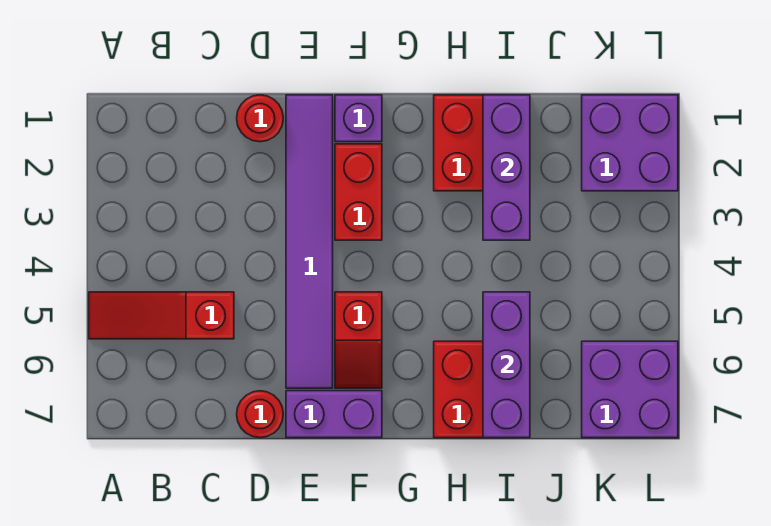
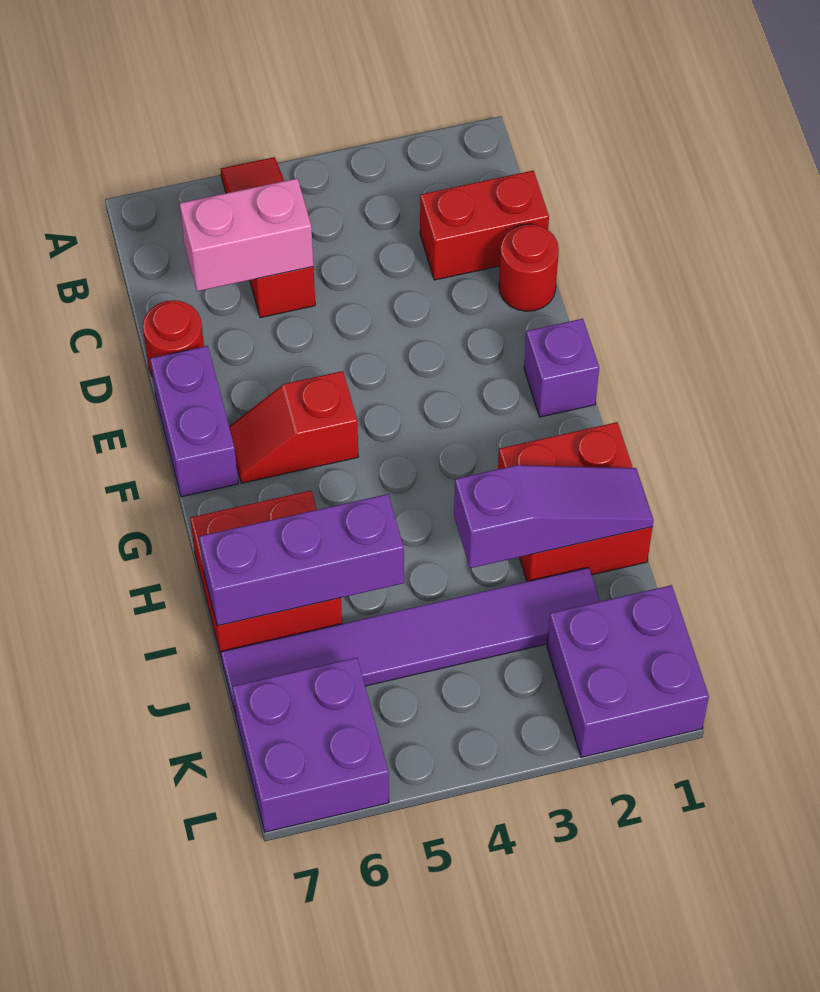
none -> pink brick C5:C6 level 2
purple tile E1:E6 level 1 -> purple tile J2:J7 level 1
red brick F2:F3 level 1 -> red brick C1:C2 level 1
purple brick I1:I3 level 2 -> purple slope I1:I3 level 2 top 3

